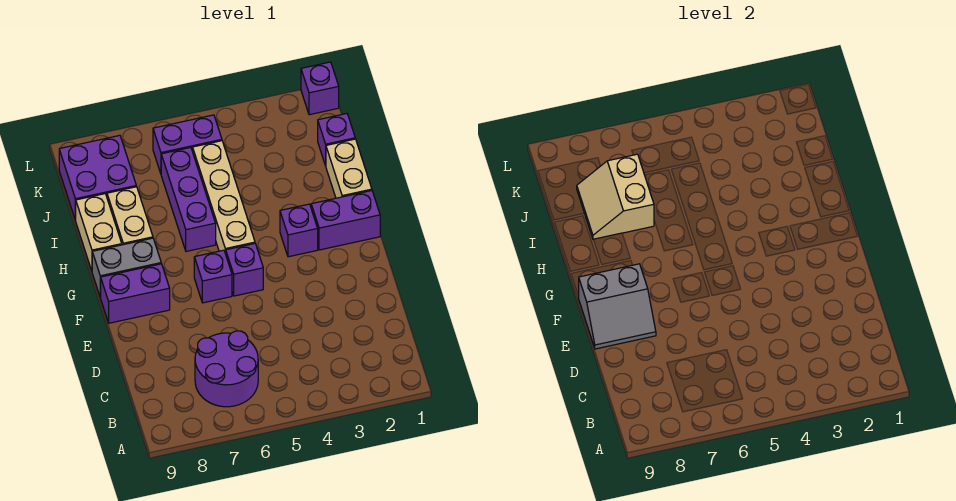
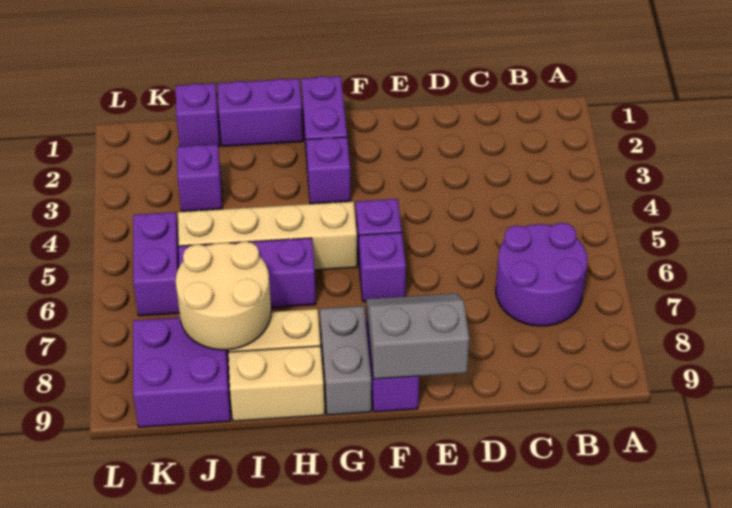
grey slope E8:F9 level 2 top F -> grey slope E8:F9 level 2 top 9
tan brick H1:I1 level 1 -> purple brick H1:I1 level 1
tan slope I7:J8 level 2 top 7 -> tan round brick I7:J8 level 2
purple brick L1 level 1 -> purple brick J3 level 1

